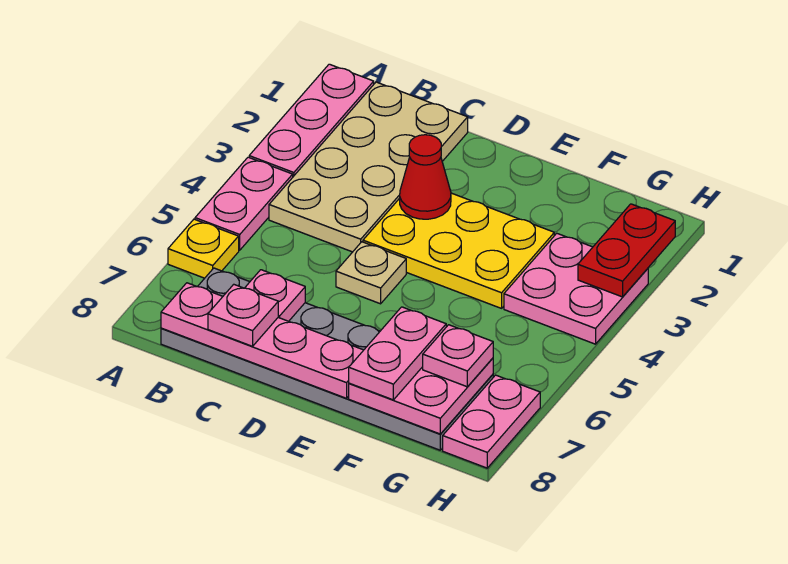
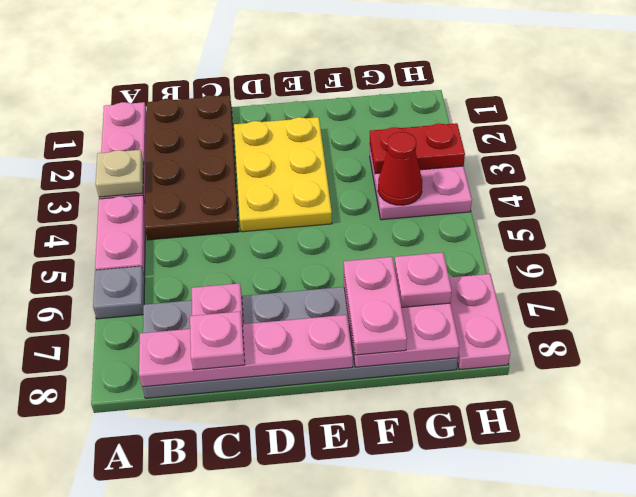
yellow plate A6 level 1 -> grey plate A6 level 1
tan plate B1:C4 level 1 -> brown plate B1:C4 level 1
yellow plate D3:F4 level 1 -> yellow plate D2:E4 level 1
red cone D3 level 2 -> red cone G4 level 2
tan plate D5 level 1 -> tan plate A3 level 2
red plate H2:H3 level 2 -> red plate G3:H3 level 2

